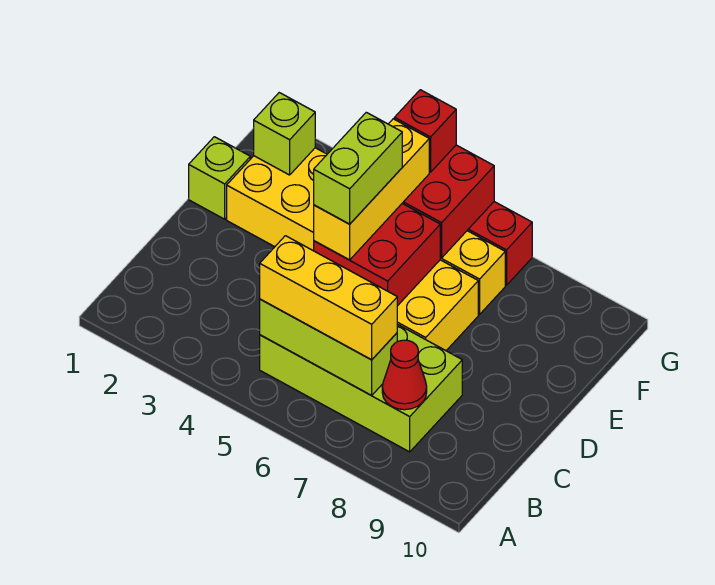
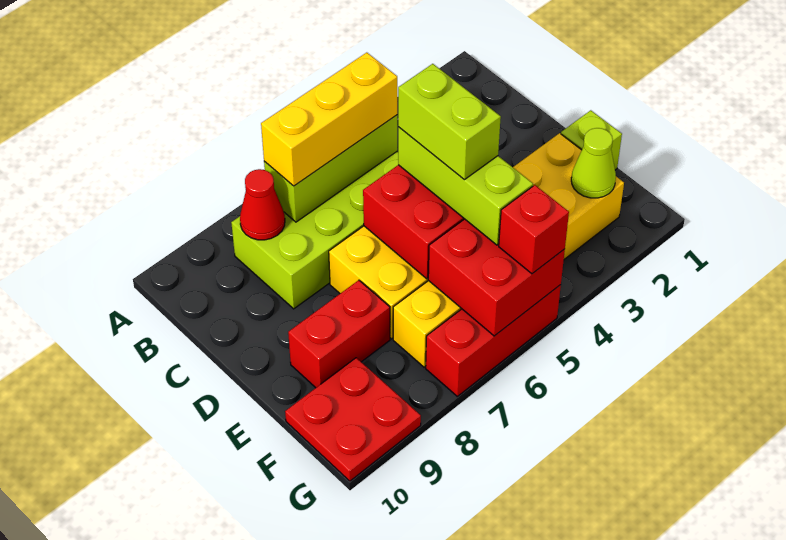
yellow brick D5:F5 level 3 -> lime brick D5:F5 level 3
none -> red brick E8:E9 level 1
lime brick F2 level 2 -> lime cone F2 level 2
none -> red plate F9:G10 level 1

